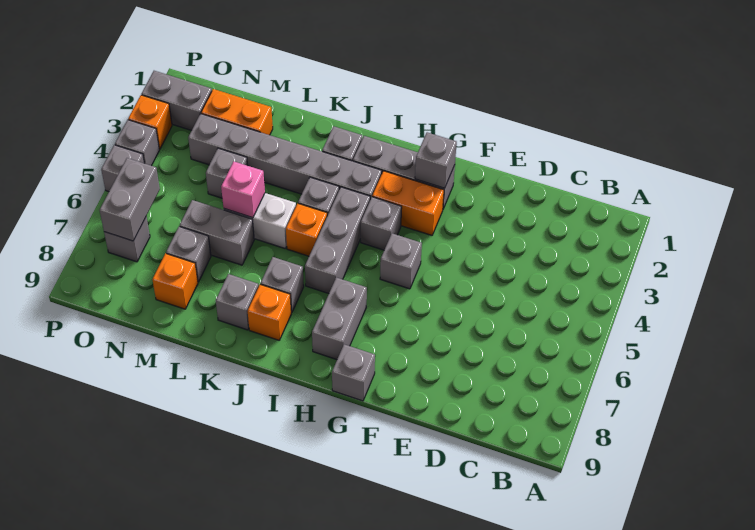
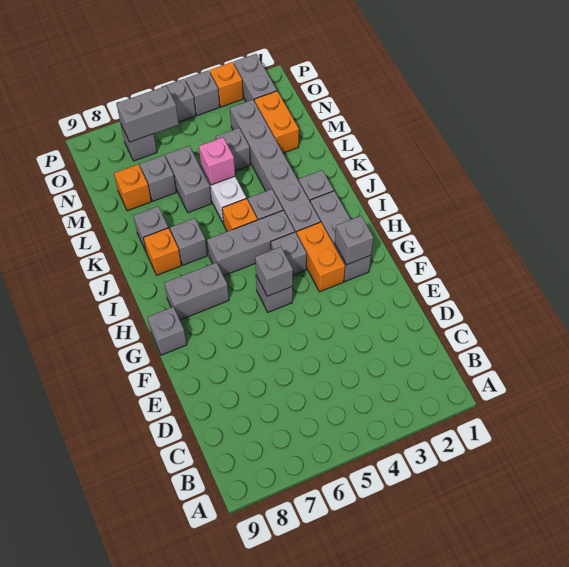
none -> grey brick G5 level 2

